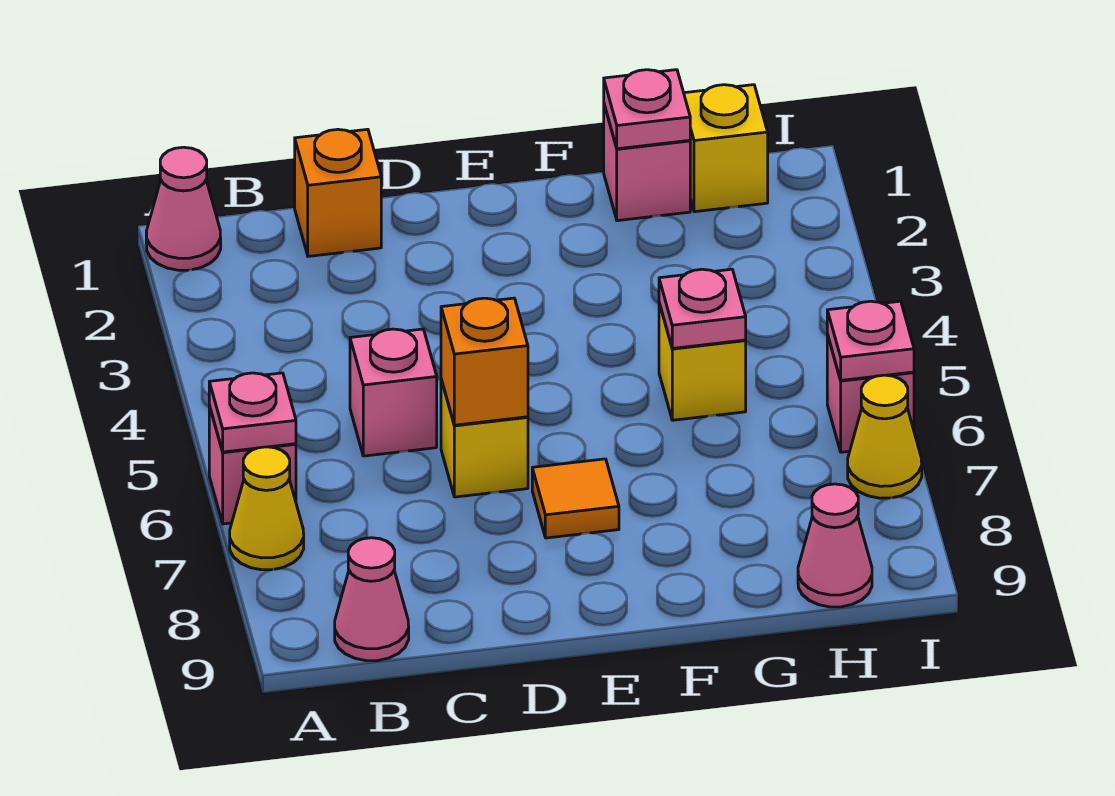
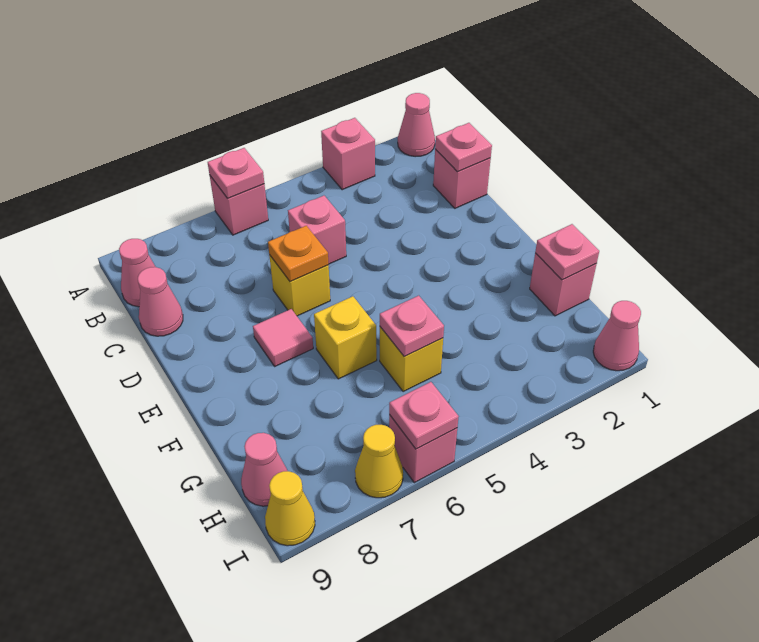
none -> pink brick A3 level 1
yellow cone A7 level 1 -> yellow cone I9 level 1
orange brick C1 level 1 -> pink brick C1 level 1
none -> pink plate C1 level 2
none -> pink cone C9 level 1
orange brick D6 level 2 -> orange plate D6 level 2
orange tile E7 level 1 -> pink tile E7 level 1
yellow brick H1 level 1 -> yellow brick F6 level 1
none -> pink cone I1 level 1

